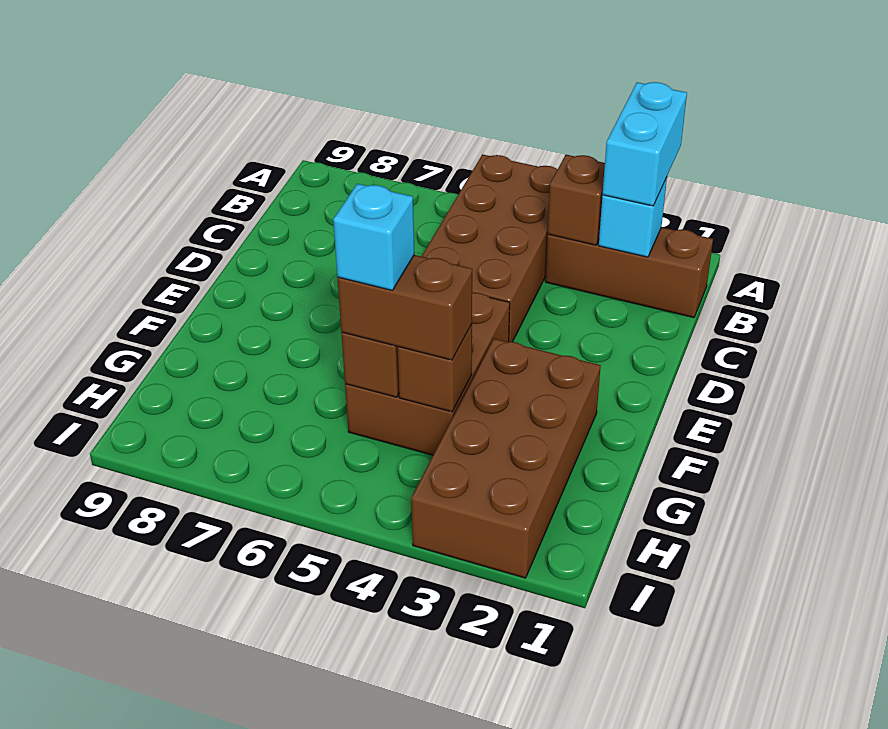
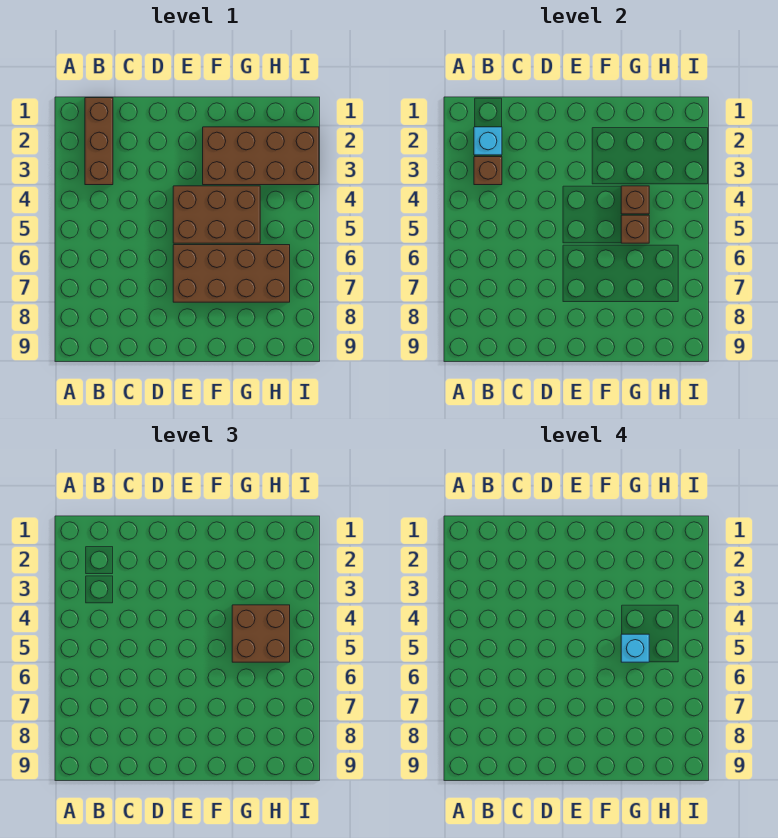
cyan brick A2:B2 level 3 -> none
brown brick A4:D5 level 1 -> brown brick E6:H7 level 1
brown brick G4:G5 level 3 -> brown brick G4:H5 level 3

